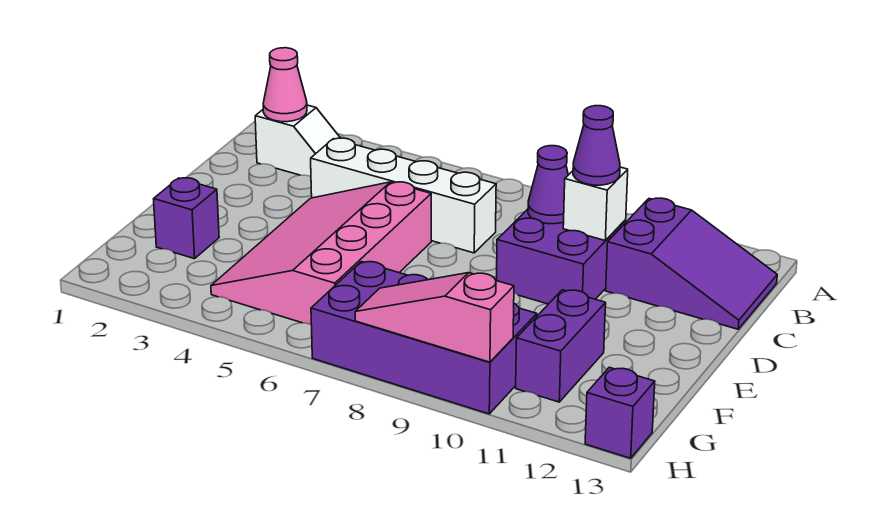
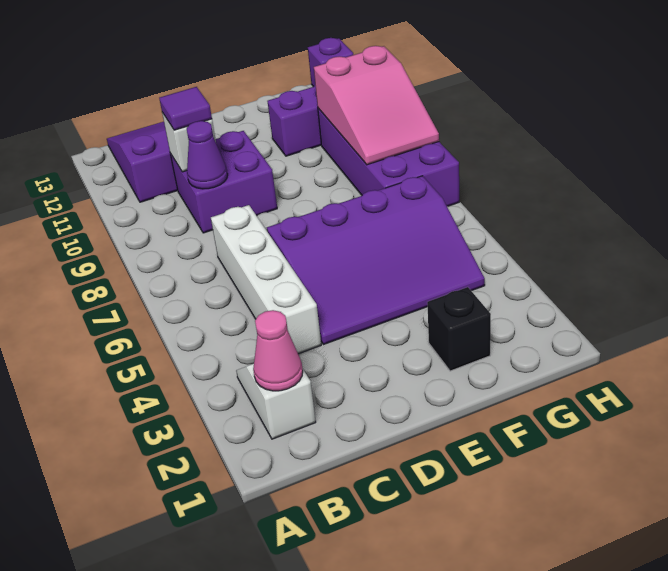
purple cone C10 level 3 -> purple tile C10 level 3
pink slope D4:G6 level 1 top 6 -> purple slope D4:G6 level 1 top 6
purple brick F2 level 1 -> black brick F2 level 1
pink slope H8:H10 level 2 top 10 -> pink slope G8:H10 level 2 top 10

